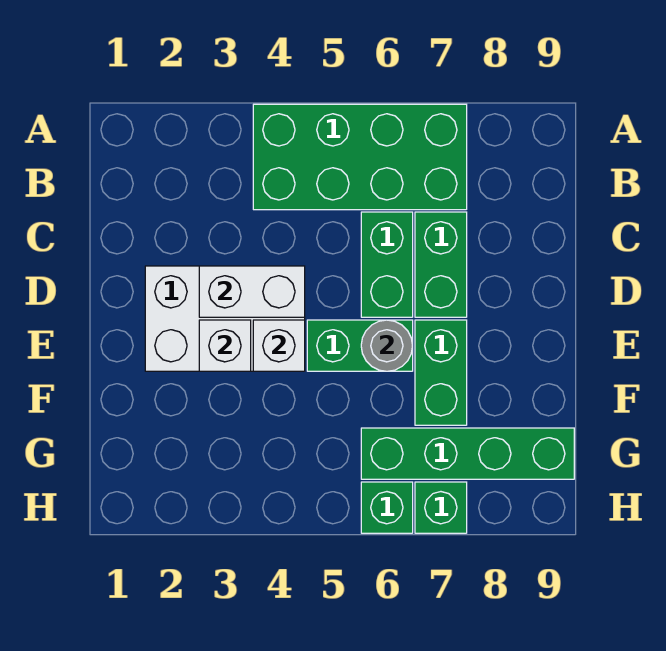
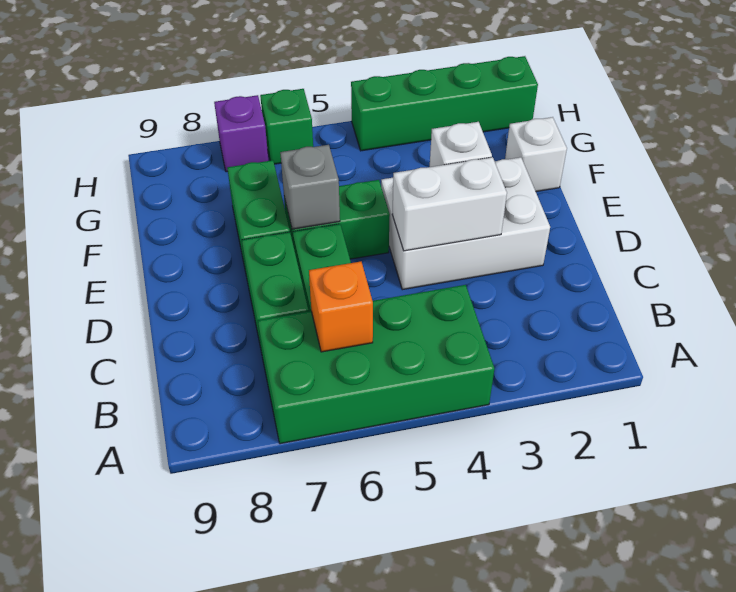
none -> orange brick B6 level 2
white brick E4 level 2 -> white brick F1 level 1
grey round brick E6 level 2 -> grey brick E6 level 2
green brick G6:G9 level 1 -> green brick H1:H4 level 1
green brick H7 level 1 -> purple brick H7 level 1

